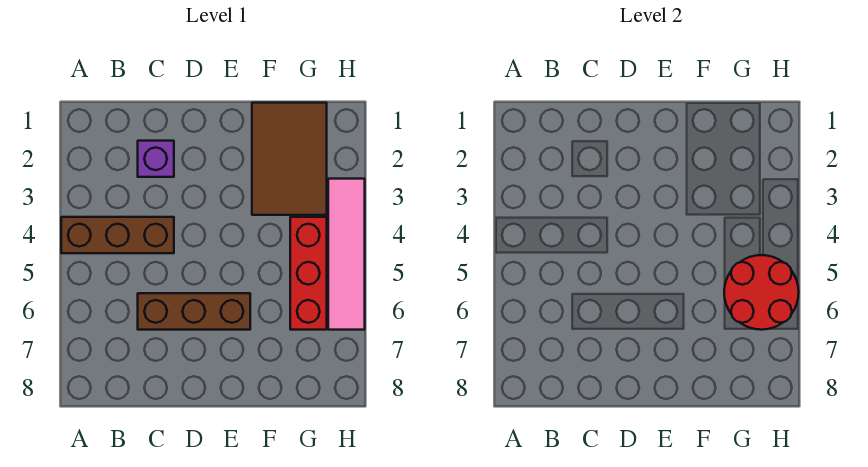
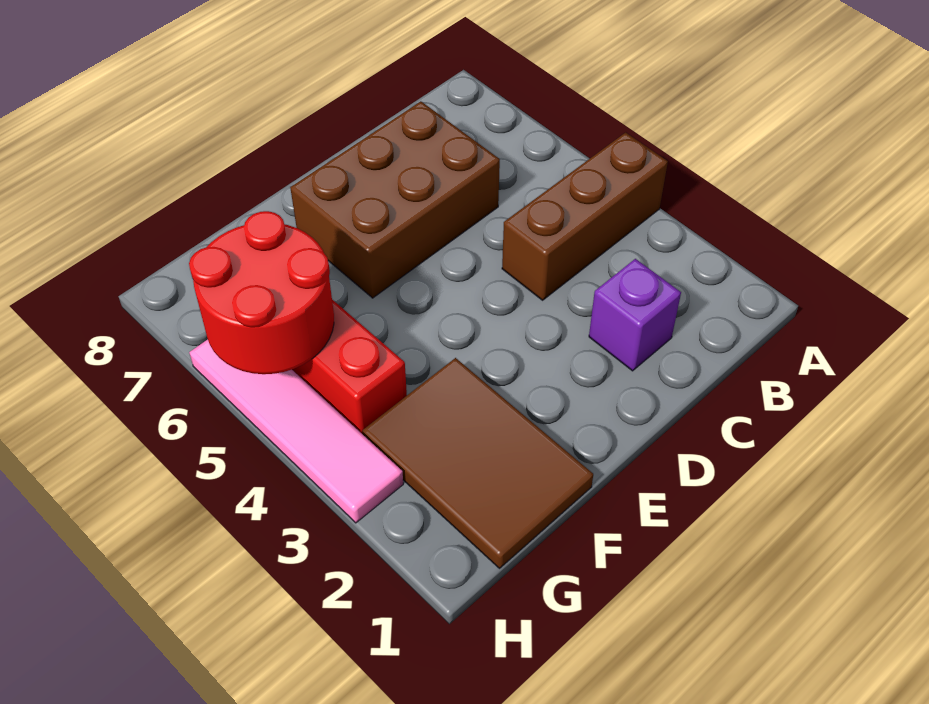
brown brick C6:E6 level 1 -> brown brick C6:E7 level 1

